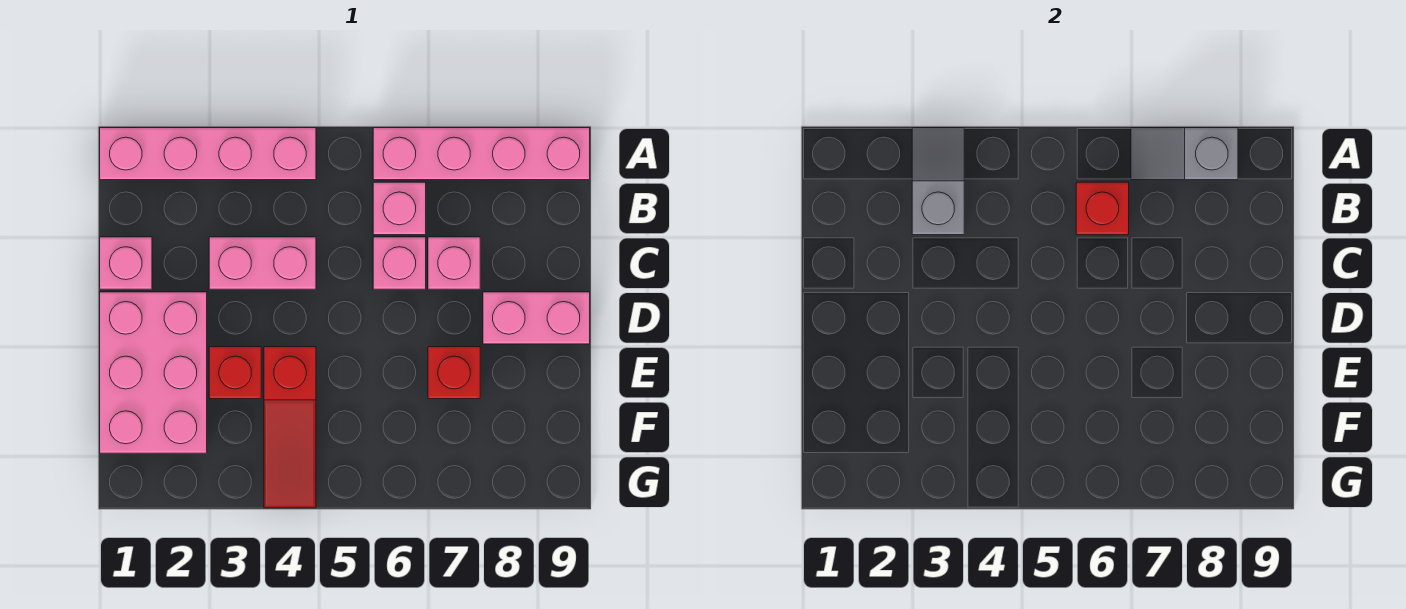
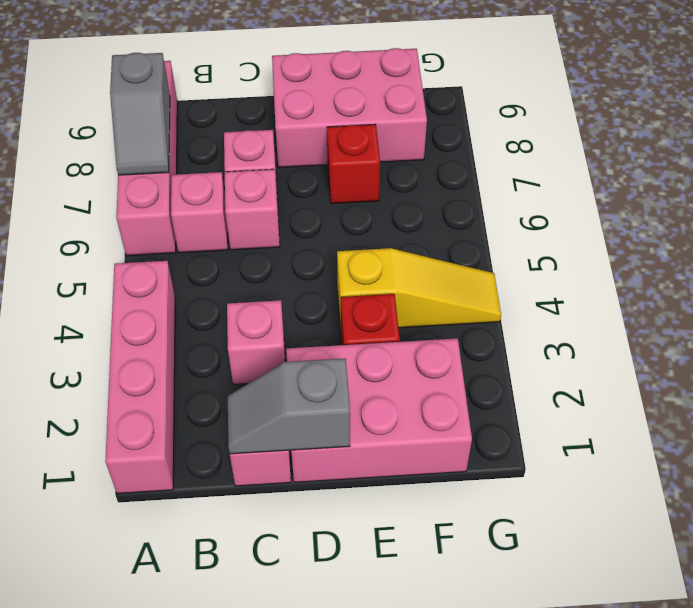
grey slope A3:B3 level 2 top B -> grey slope C1:D1 level 2 top D
red brick B6 level 2 -> none
pink brick C3:C4 level 1 -> pink brick C3 level 1
pink brick D8:D9 level 1 -> pink brick D8:F9 level 1
red slope E4:G4 level 1 top E -> yellow slope E4:G4 level 1 top E

